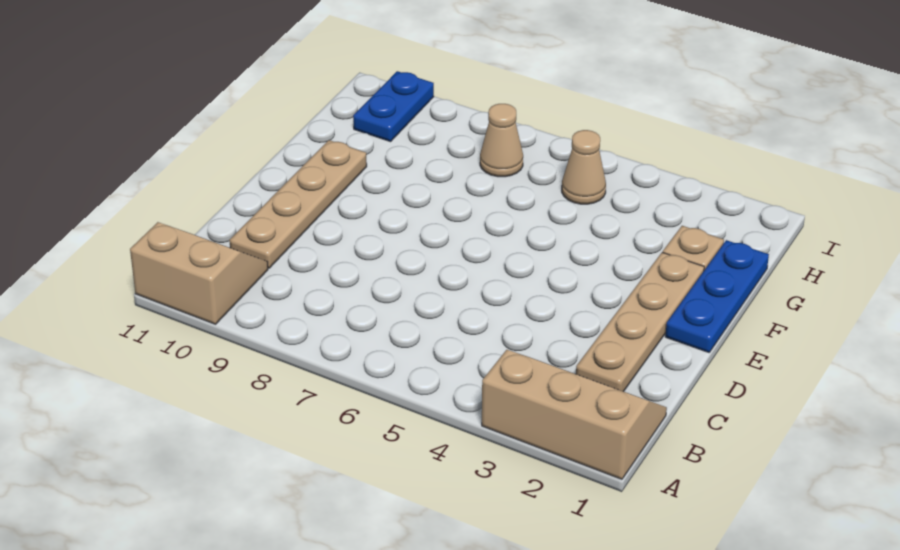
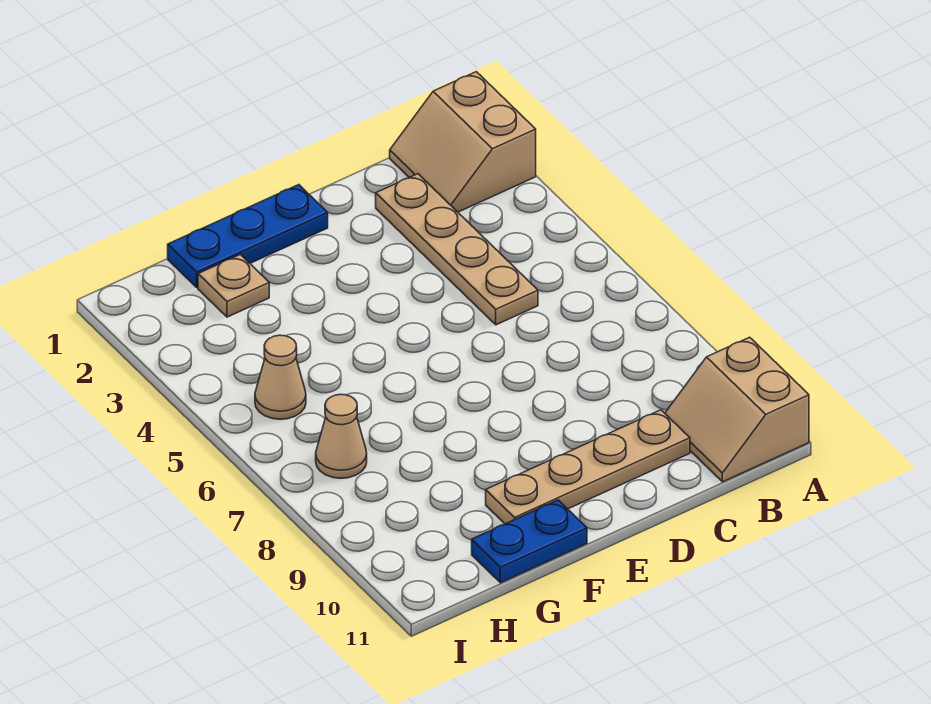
tan slope A1:B3 level 1 top A -> tan slope A1:B2 level 1 top A
tan plate C2:F2 level 1 -> tan plate C2:C5 level 1
blue plate H10:I10 level 1 -> blue plate F11:G11 level 1

